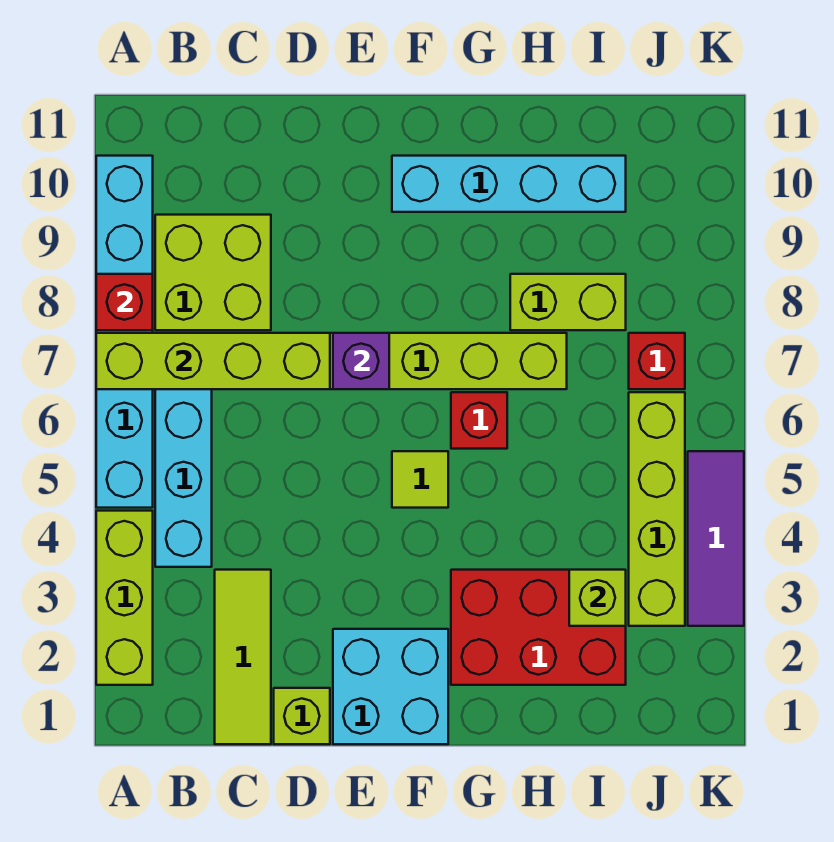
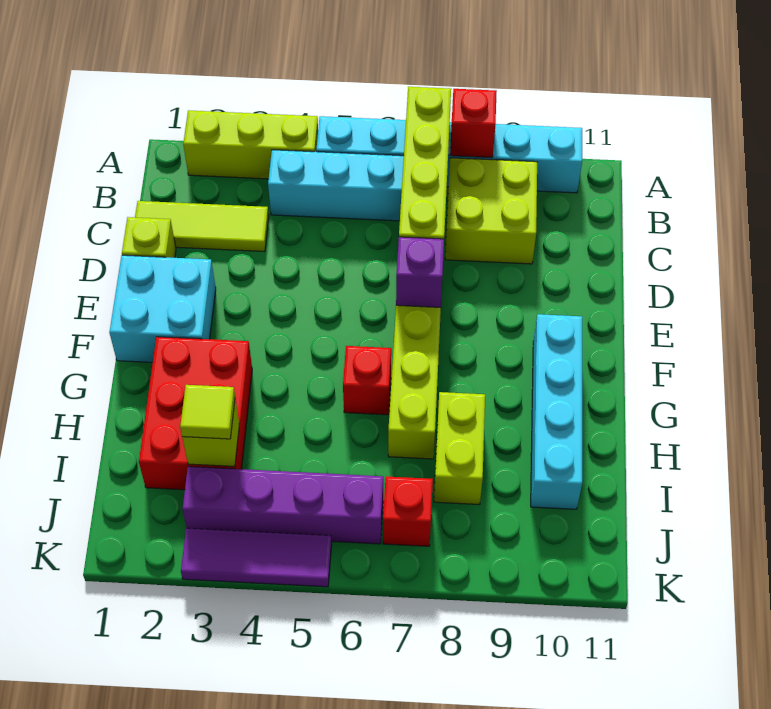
lime tile F5 level 1 -> lime tile I3 level 3
lime brick J3:J6 level 1 -> purple brick J3:J6 level 1

